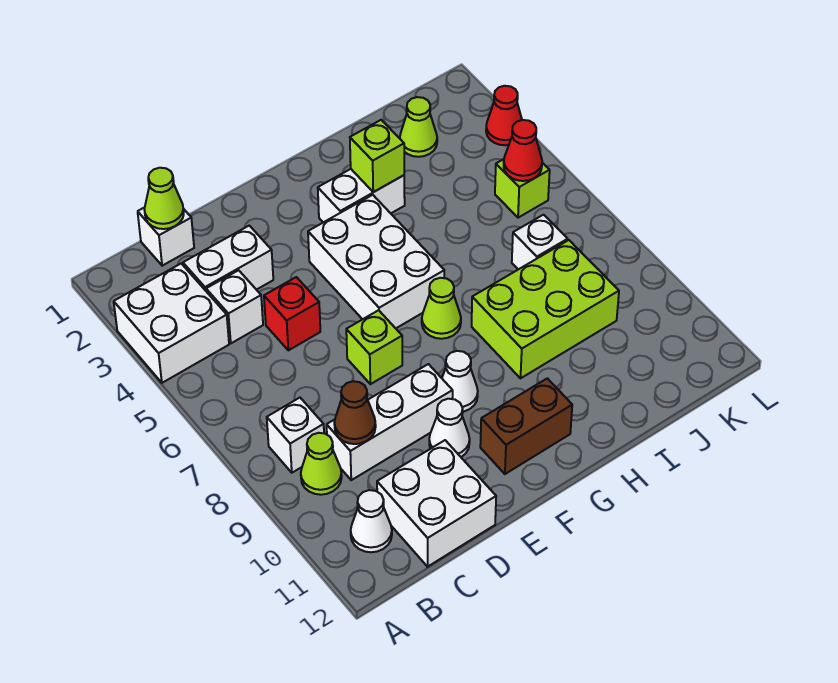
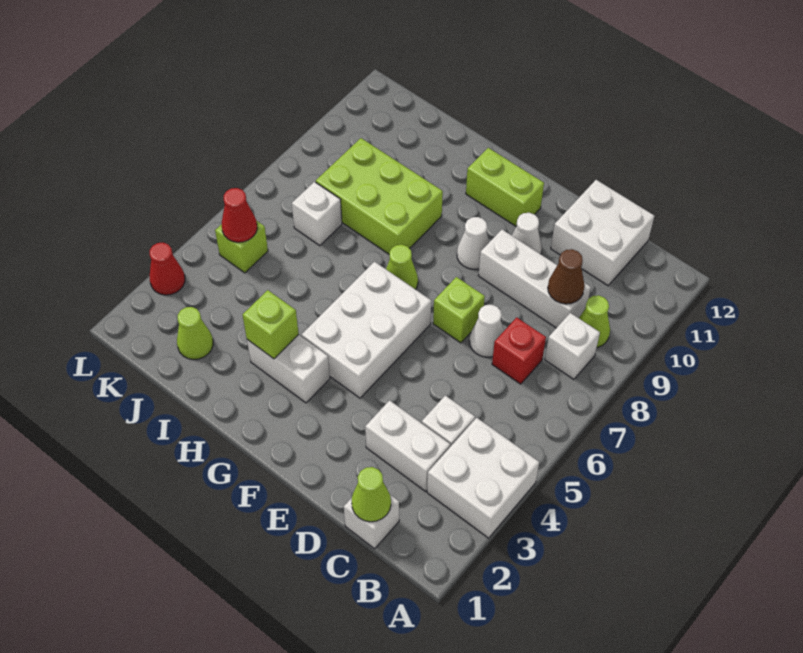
white cone B11 level 1 -> white cone D7 level 1
red brick D5 level 1 -> red brick C7 level 1
brown brick F11:G11 level 1 -> lime brick F11:G11 level 1

